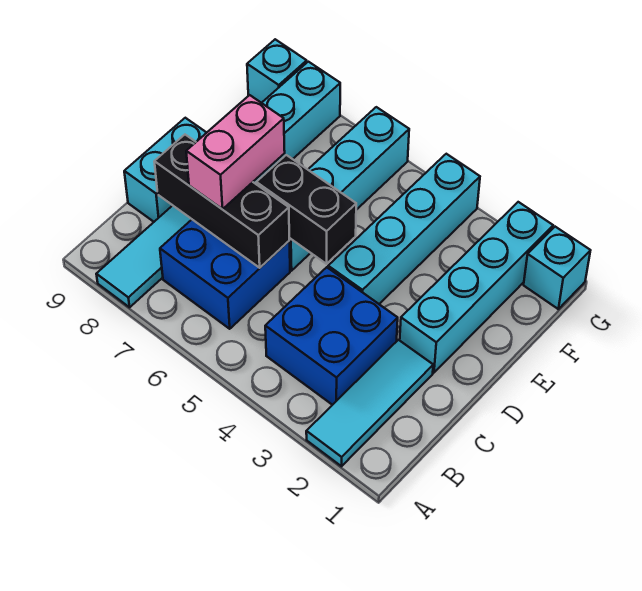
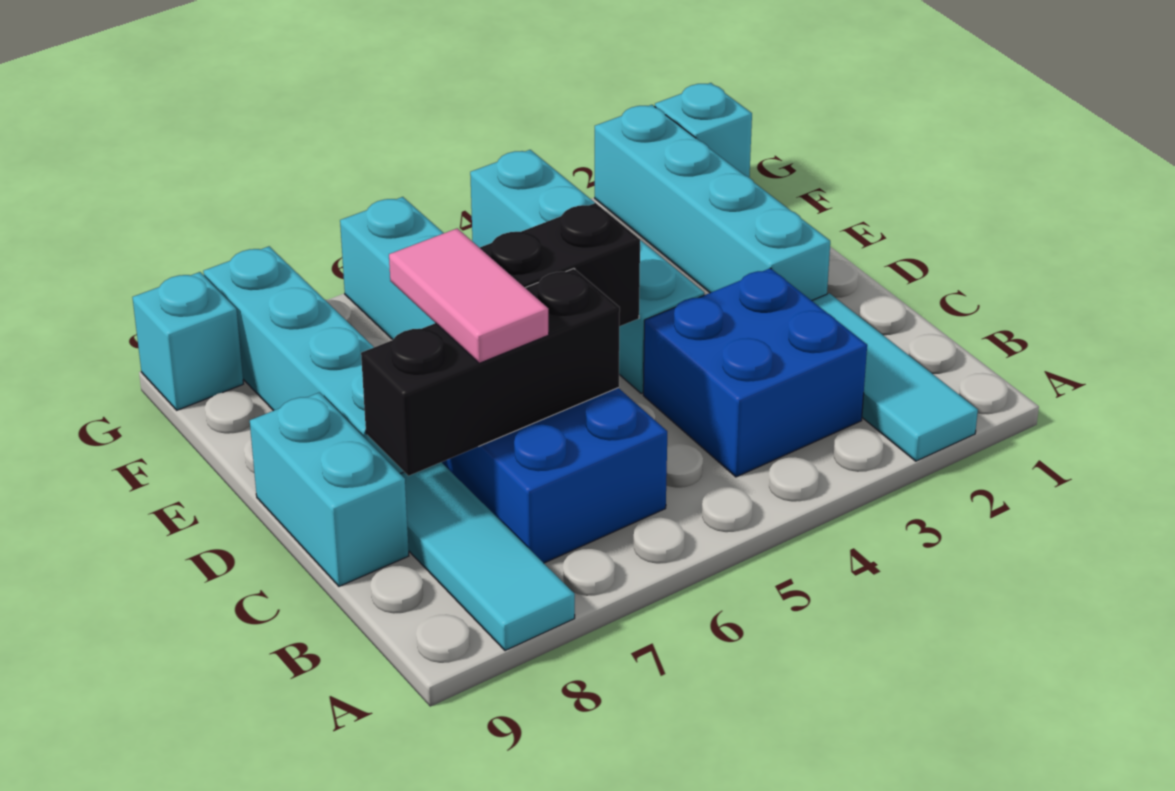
pink brick C7:D7 level 3 -> pink tile C7:D7 level 3

